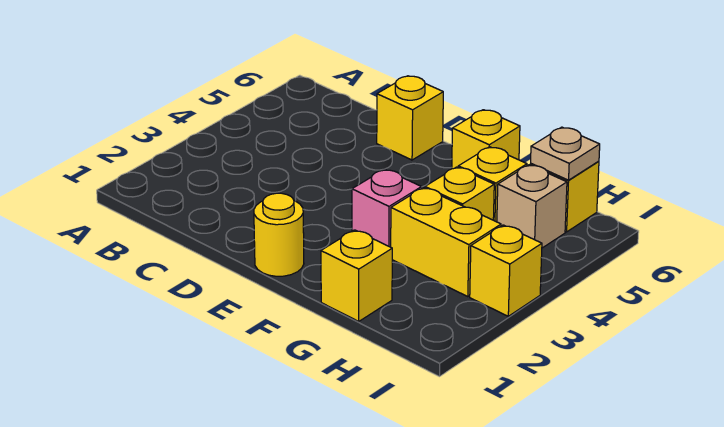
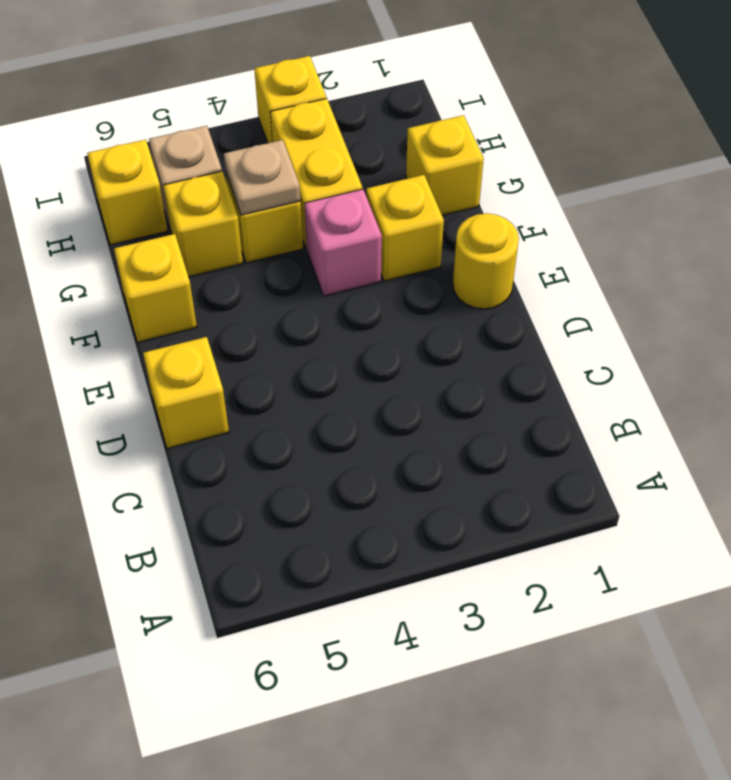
none -> yellow brick F2 level 1
tan plate H6 level 2 -> tan plate G4 level 2

